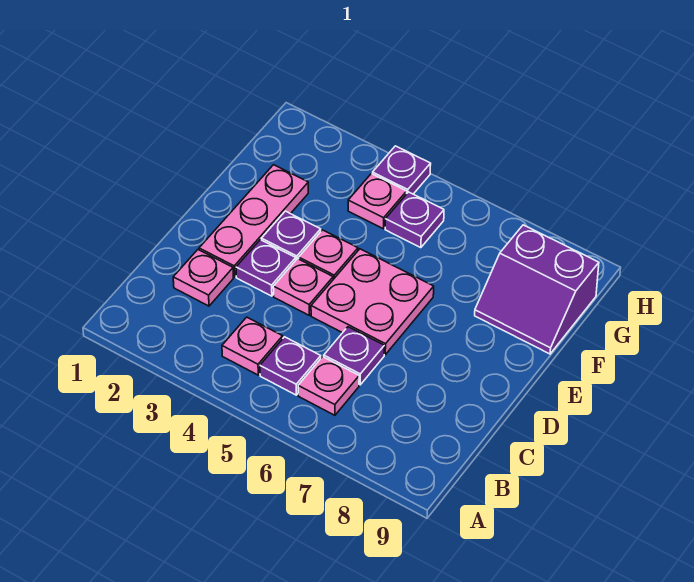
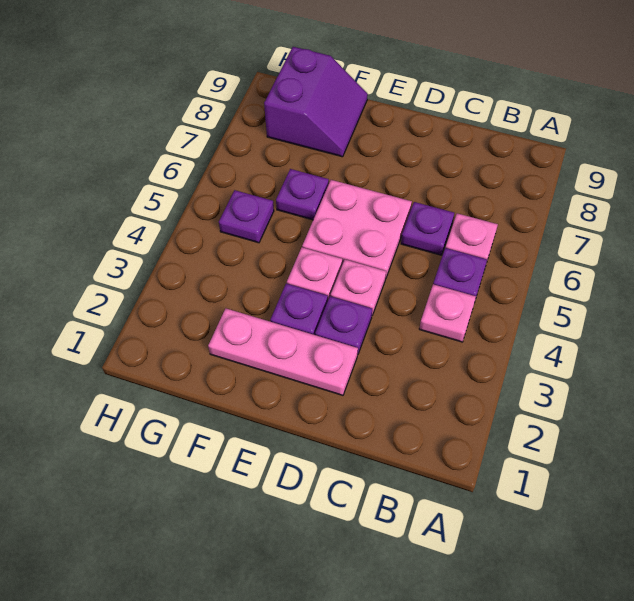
pink plate C2 level 1 -> none
pink plate G4 level 1 -> none
purple plate H4 level 1 -> purple plate F6 level 1

